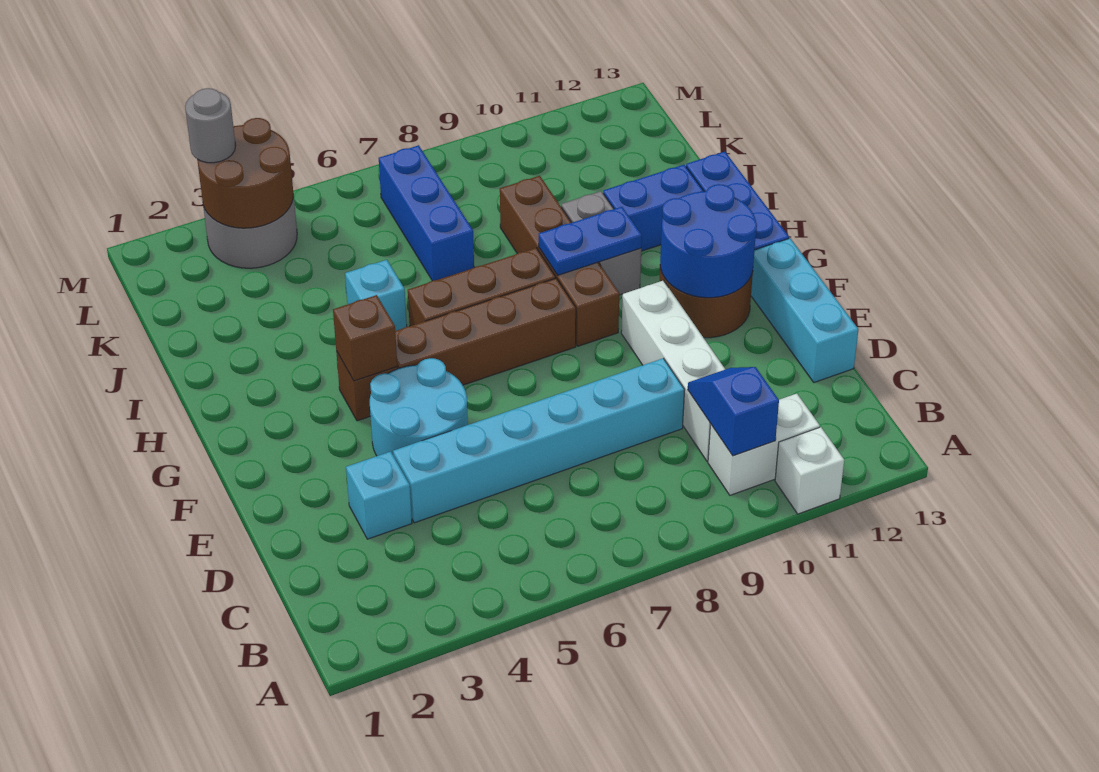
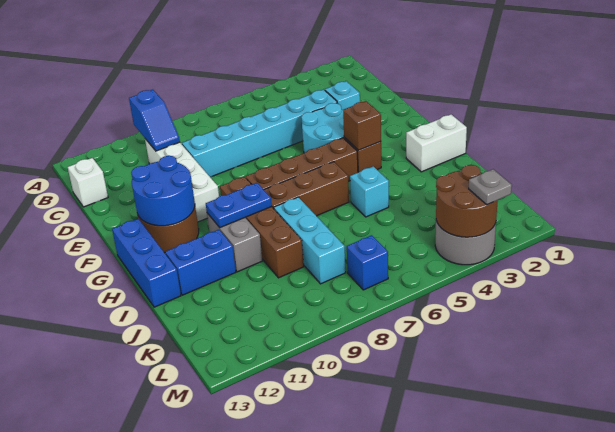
white brick A11 level 1 -> white brick C13 level 1
white brick B10:B11 level 1 -> white brick H1:H2 level 1
cyan brick D13:F13 level 1 -> cyan brick I8:K8 level 1
blue brick J7:L7 level 1 -> blue brick L7 level 1
grey round brick M3 level 3 -> grey plate M3 level 3

